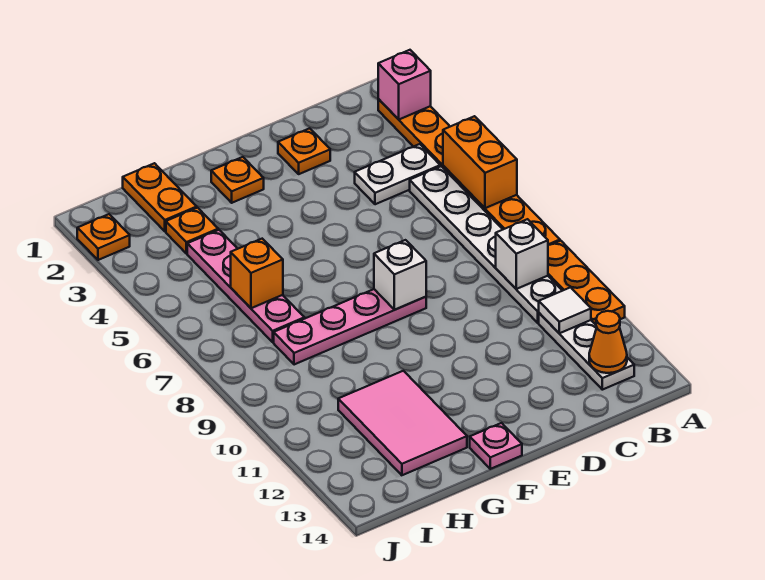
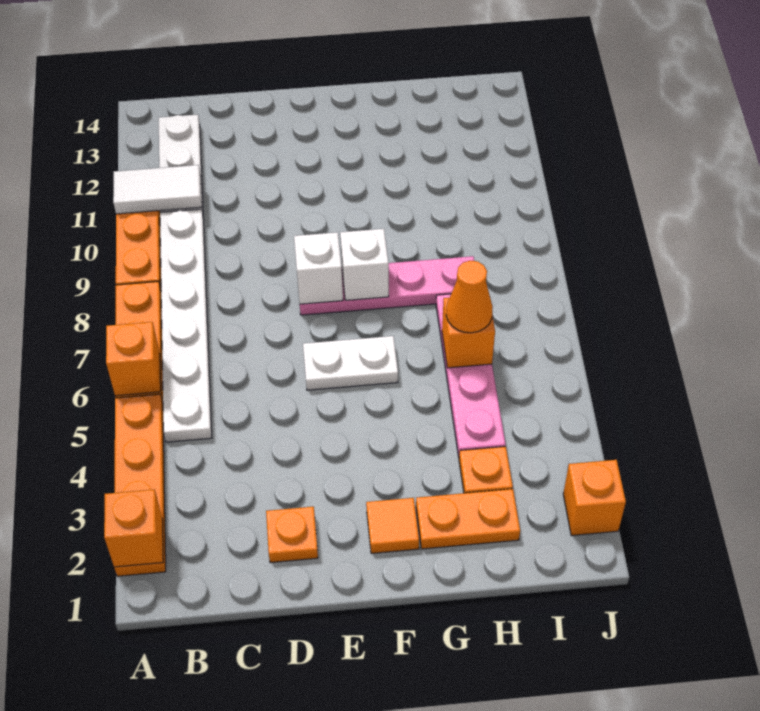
pink brick A2 level 2 -> orange brick A2 level 2
orange brick A5:A6 level 2 -> orange brick A6 level 2
white plate B4:C4 level 1 -> white plate E6:F6 level 1
white brick B9 level 2 -> white brick F8 level 2
white tile B11 level 2 -> white tile A11:B11 level 2
orange cone B13 level 2 -> orange cone H6 level 3
orange plate F2 level 1 -> orange tile F2 level 1
pink plate F14 level 1 -> none
pink tile G11:H13 level 1 -> none
orange plate H1:H2 level 1 -> orange plate G2:H2 level 1
orange plate J2 level 1 -> orange brick J2 level 1

